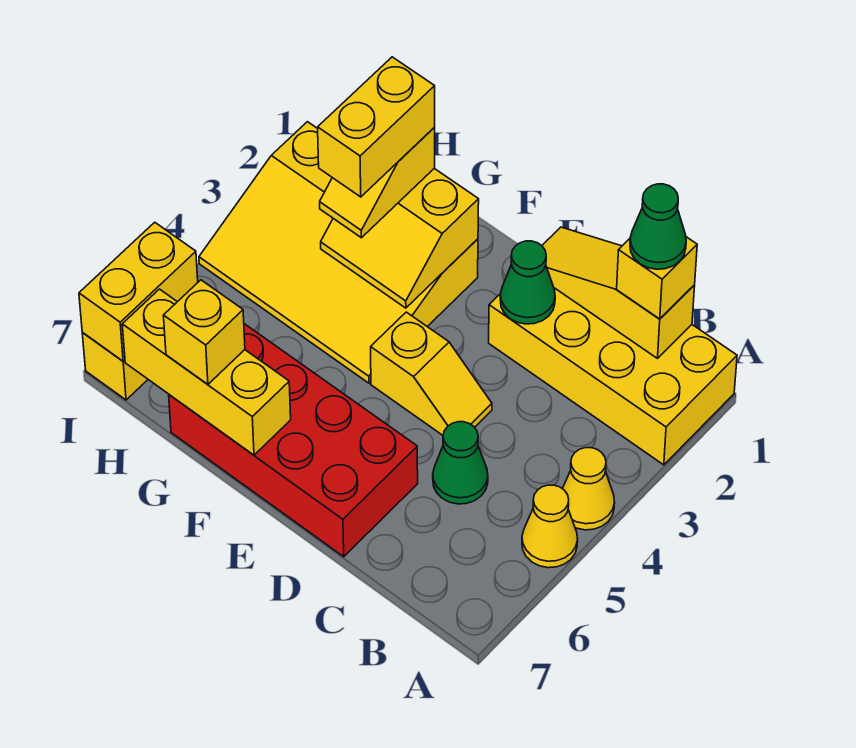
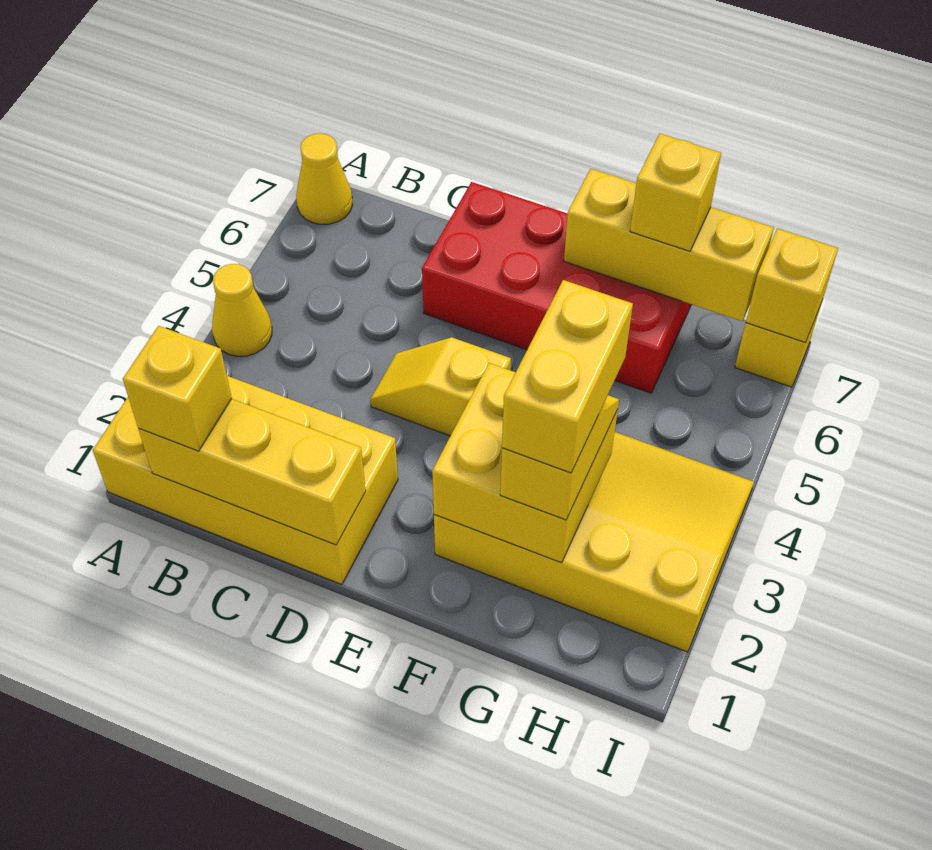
yellow cone A5 level 1 -> yellow cone A7 level 1
yellow slope B1:D1 level 2 top B -> yellow brick B1:D1 level 2
green cone B1 level 4 -> none
green cone C5 level 1 -> none
green cone D2 level 2 -> none
yellow slope F2:G3 level 2 top 2 -> yellow brick F2:G3 level 2
yellow brick I6:I7 level 2 -> yellow brick I7 level 2

